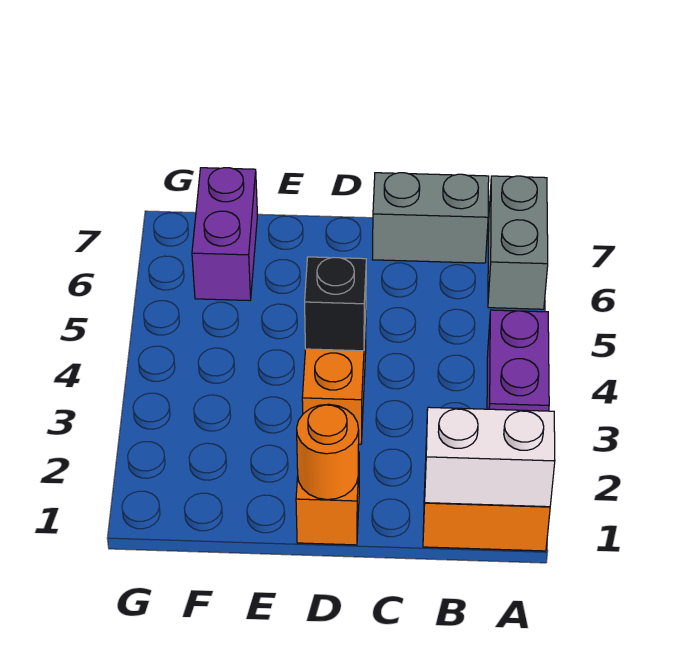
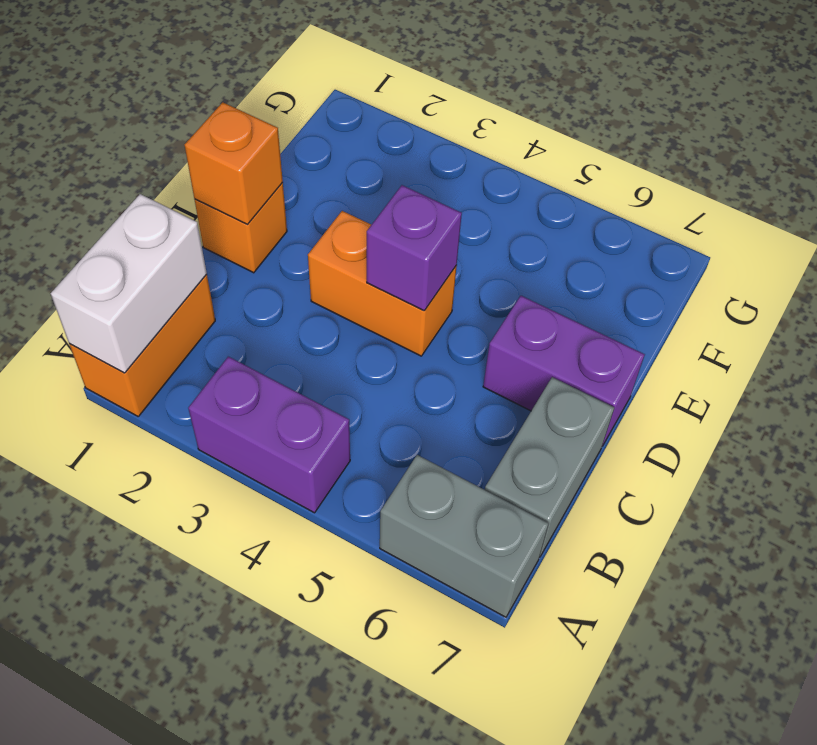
orange round brick D1 level 2 -> orange brick D1 level 2
black brick D4 level 2 -> purple brick D4 level 2
purple brick F6:F7 level 1 -> purple brick D6:D7 level 1

